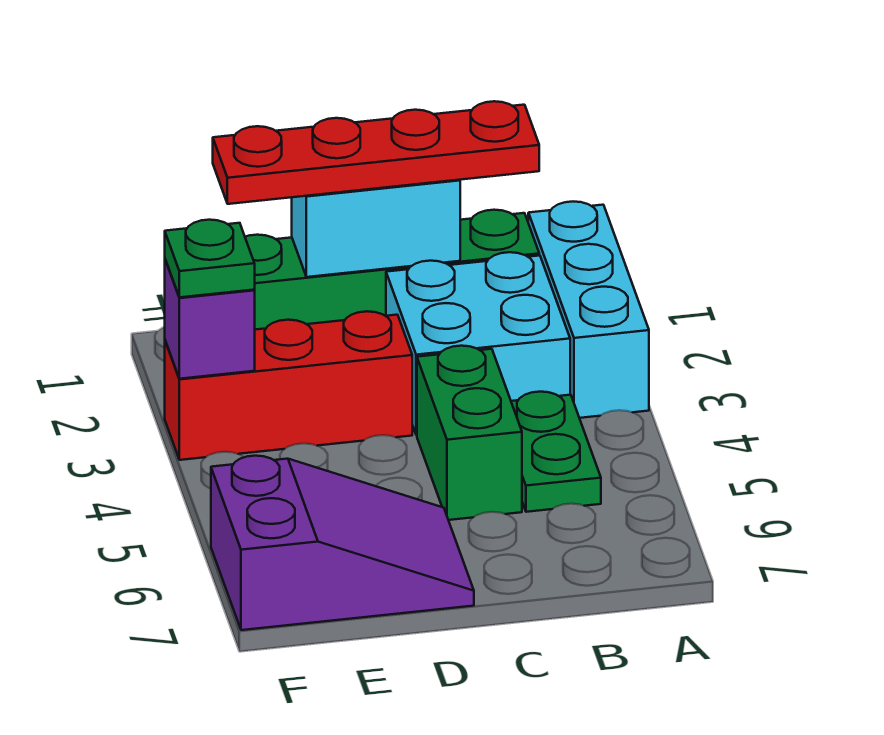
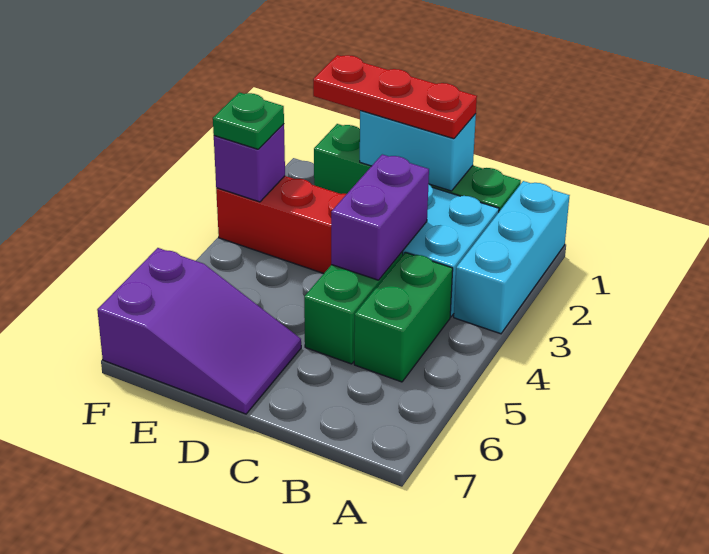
red plate B1:E1 level 3 -> red plate C1:E1 level 3
green plate B4:B5 level 1 -> green brick B4:B5 level 1
none -> purple brick C3:C4 level 2

